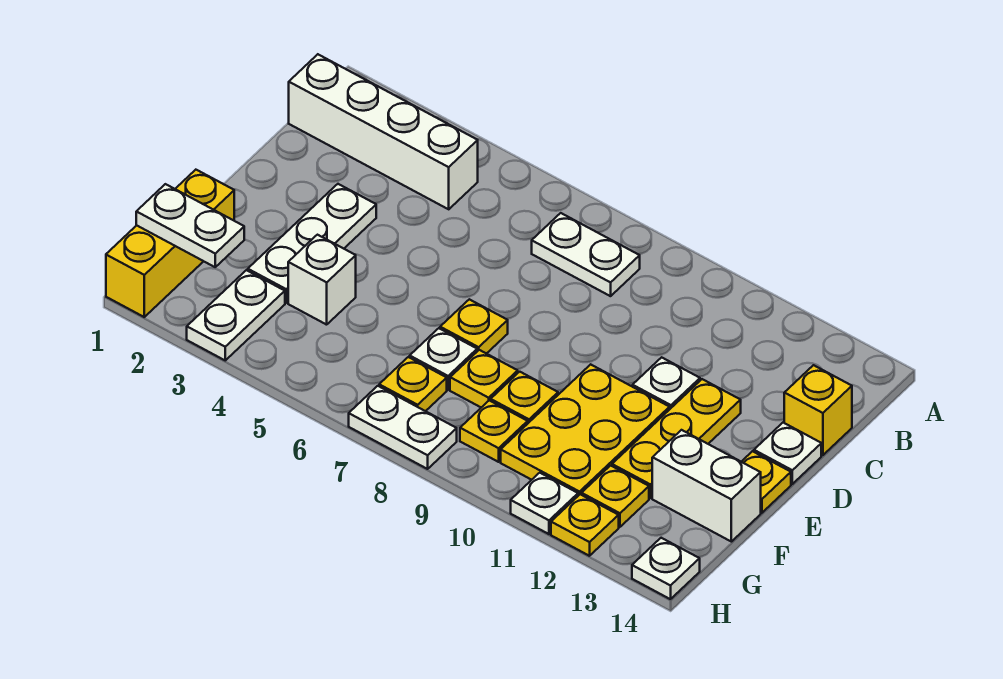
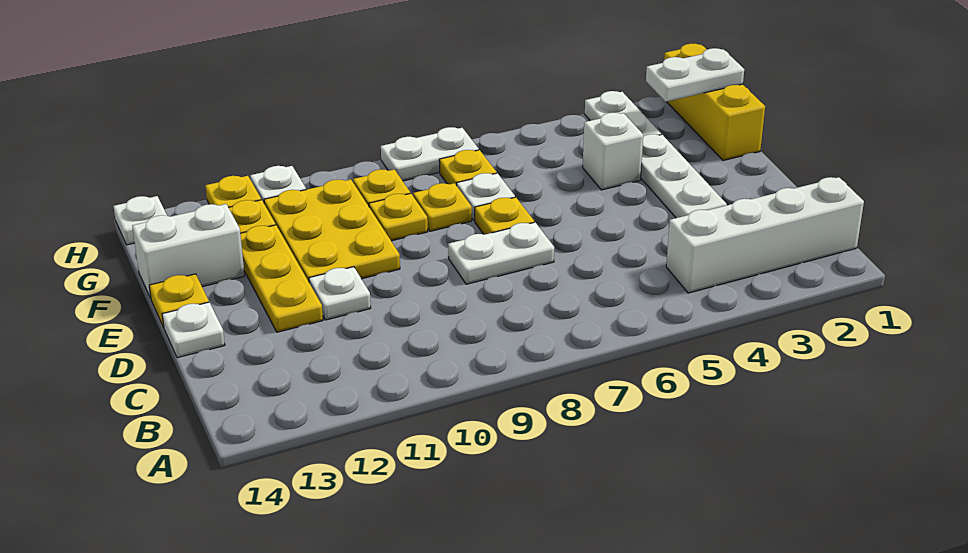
white plate B7:B8 level 1 -> white plate D7:D8 level 1
yellow brick C14 level 1 -> none

